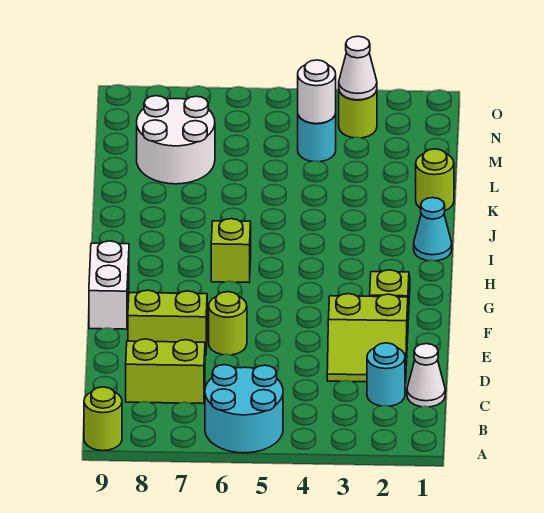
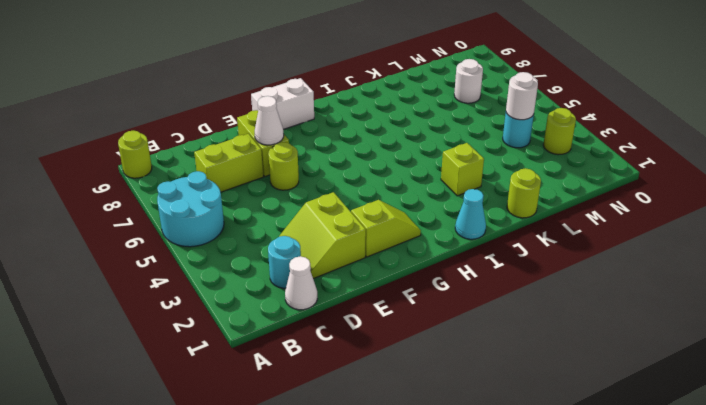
lime brick C7:C8 level 1 -> lime brick C7:D7 level 1
lime brick H6 level 1 -> lime brick J3 level 1
white round brick L7:M8 level 1 -> white round brick M7 level 1
white cone N3 level 2 -> white cone E7 level 2

